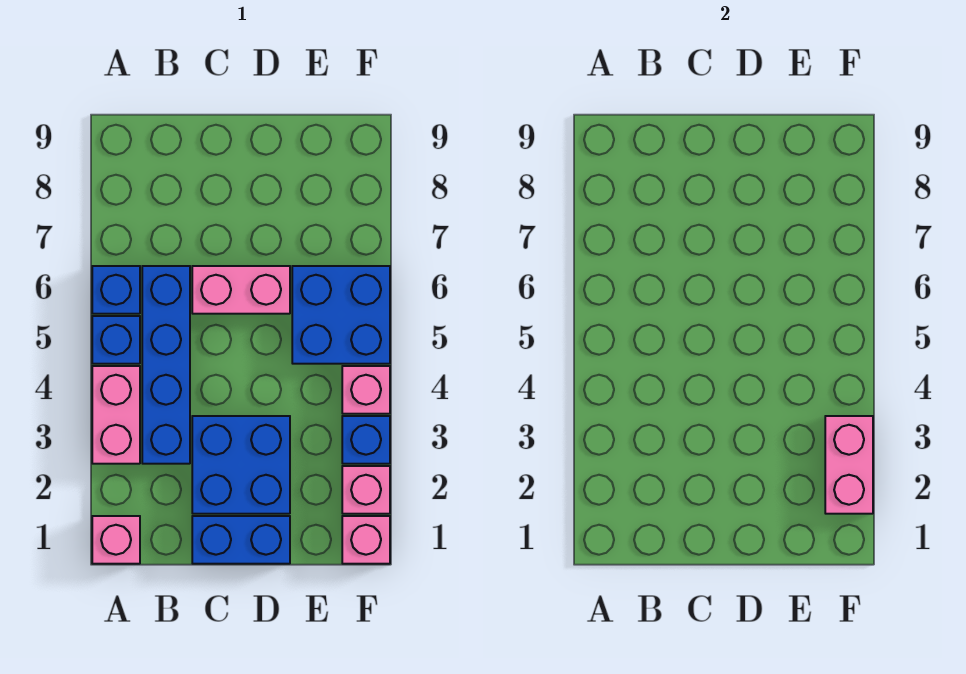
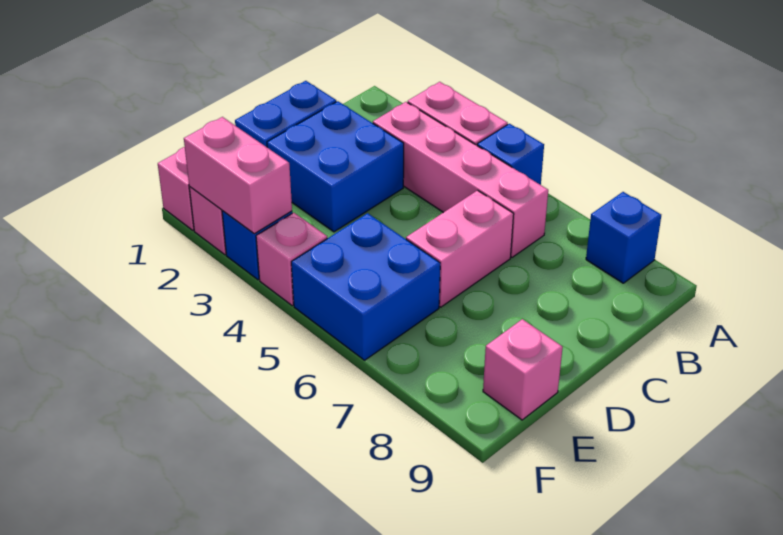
pink brick A1 level 1 -> pink brick E9 level 1
blue brick A6 level 1 -> blue brick A8 level 1
blue brick B3:B6 level 1 -> pink brick B3:B6 level 1

